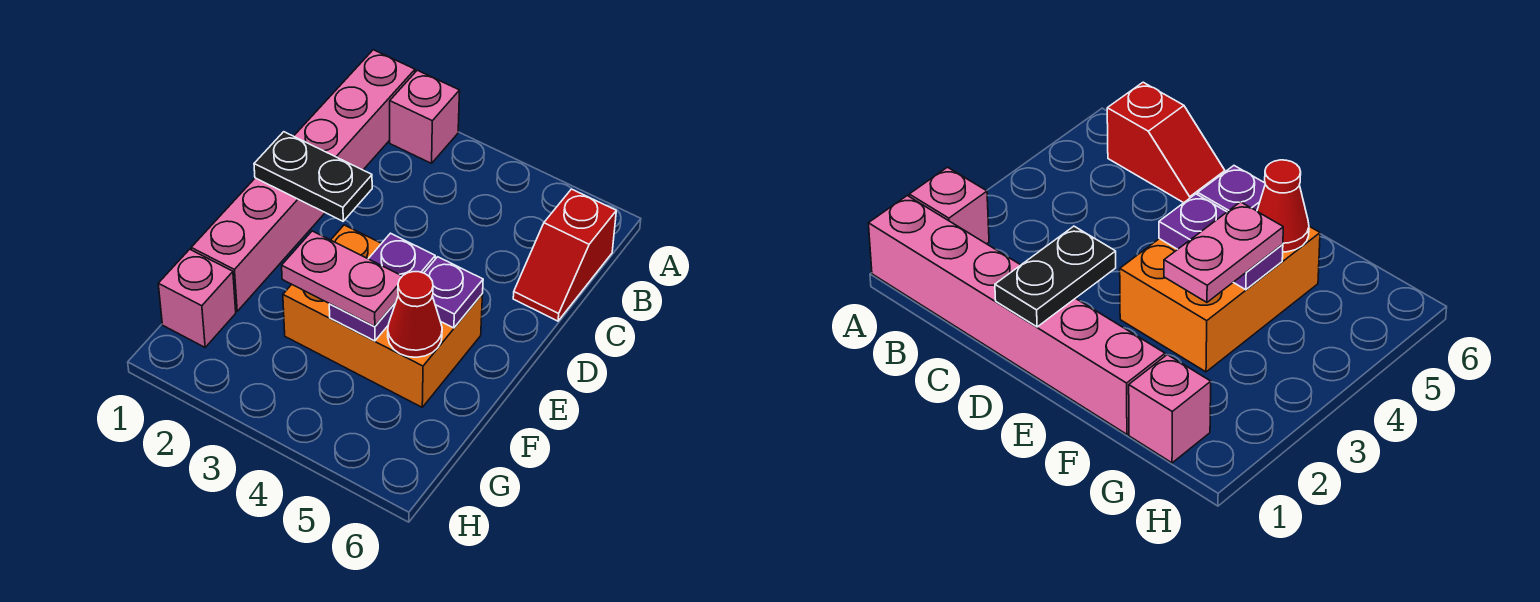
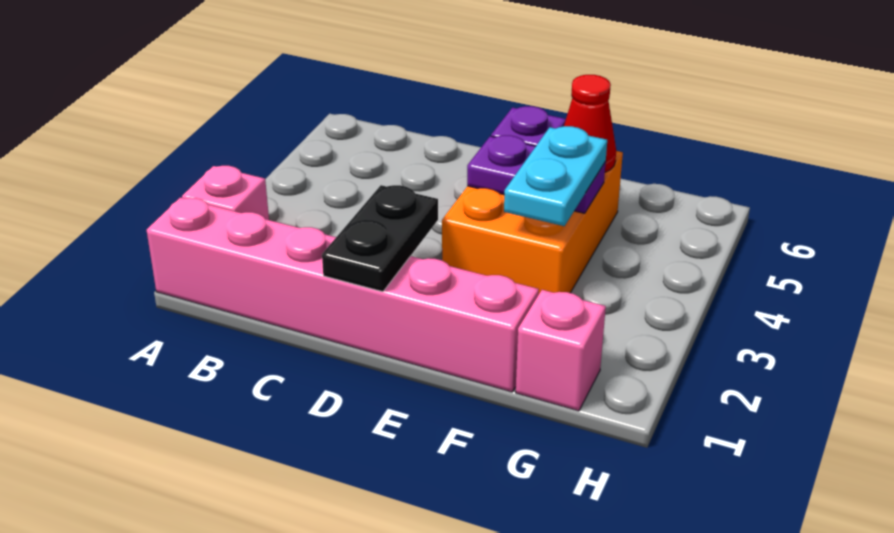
red slope B6:C6 level 1 top B -> none
pink plate F3:F4 level 3 -> cyan plate F3:F4 level 3

